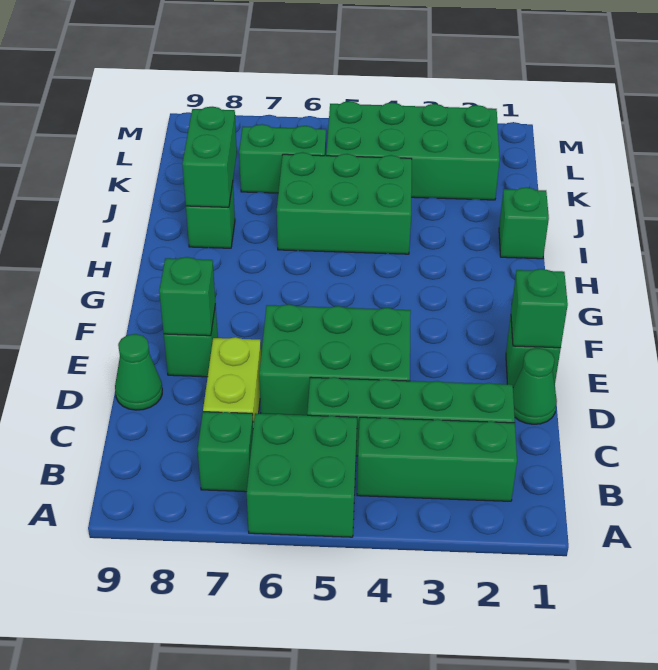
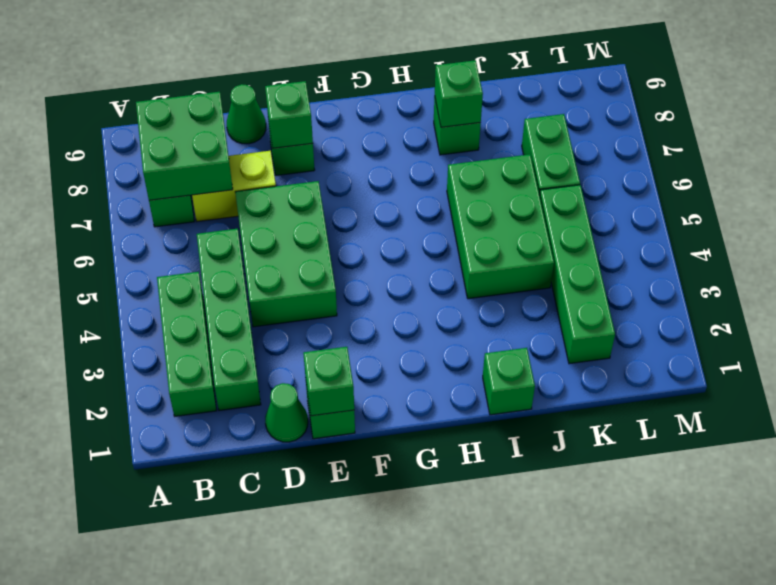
green brick A5:B6 level 1 -> green brick B7:C8 level 2
green brick I8:J8 level 2 -> green brick I8 level 2
green brick K2:L5 level 1 -> green brick K2:K5 level 1

